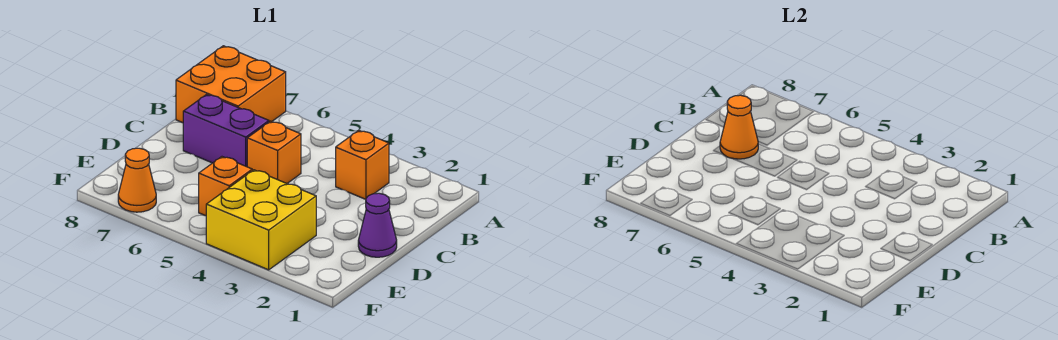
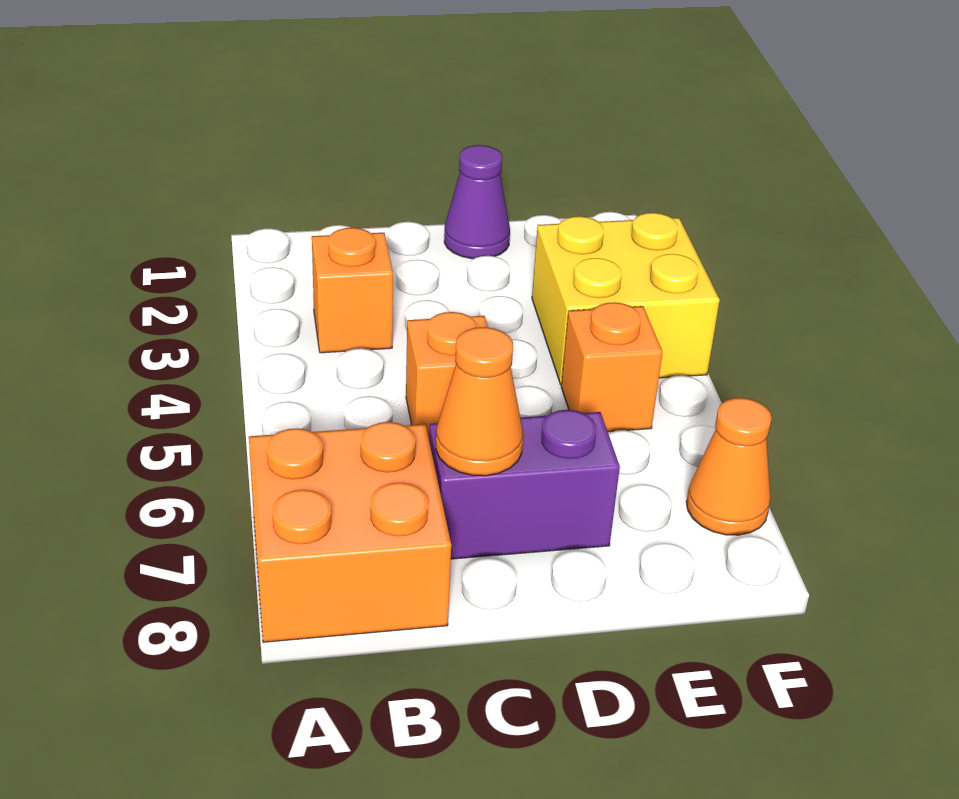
purple brick C6:C7 level 1 -> purple brick C7:D7 level 1

